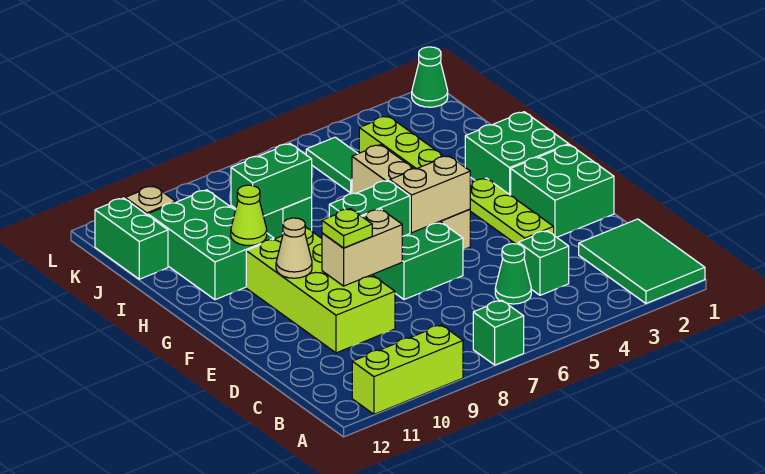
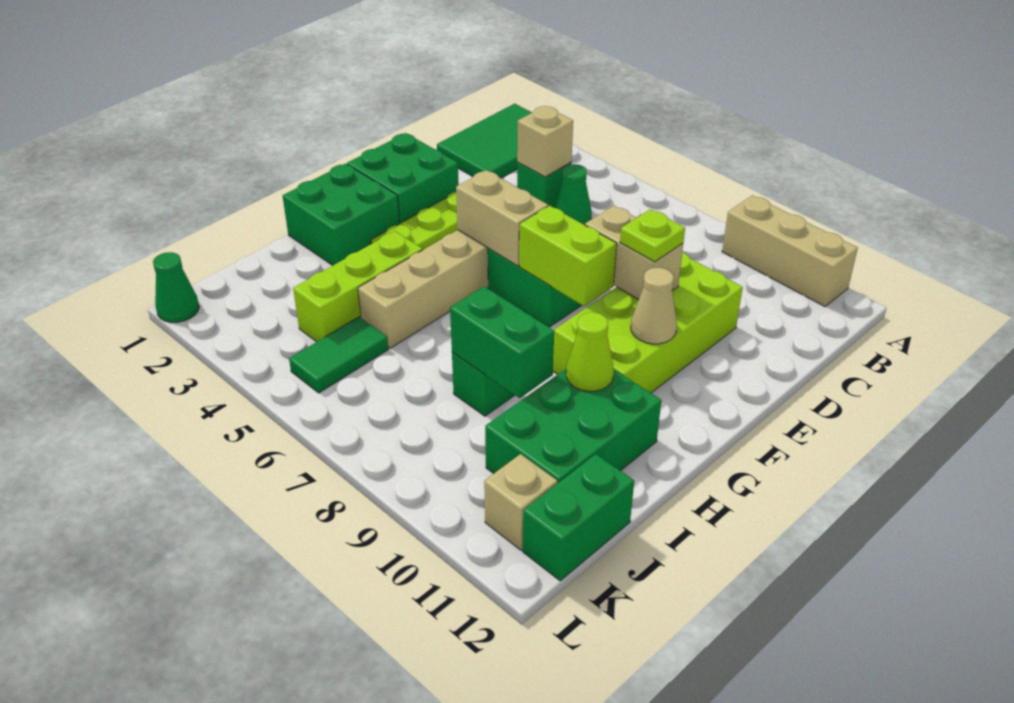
green brick A7 level 1 -> none
lime brick A9:A11 level 1 -> tan brick A9:A11 level 1
none -> tan brick C4 level 2
green brick F7:F8 level 2 -> lime brick F7:F8 level 2

